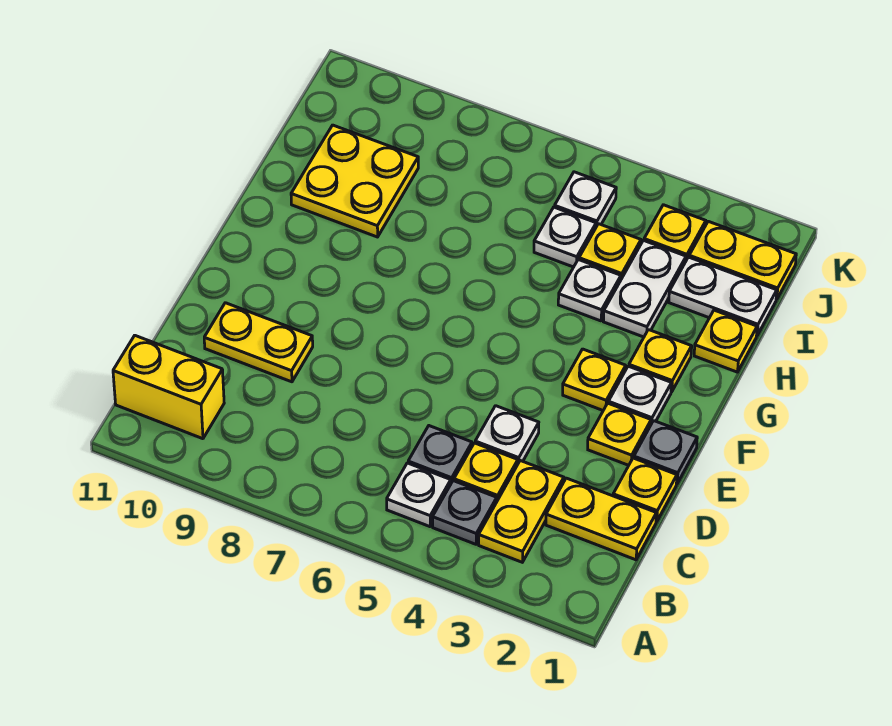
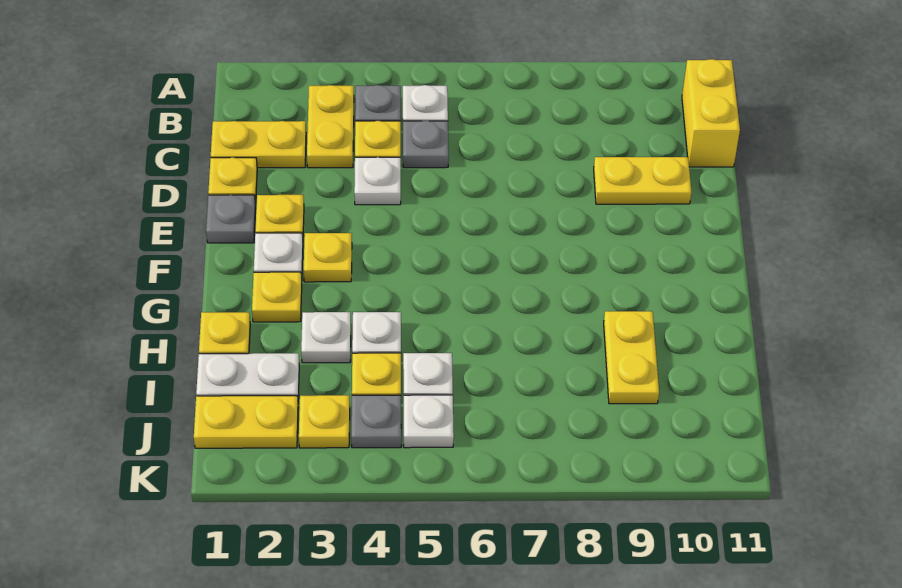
yellow brick B10:B11 level 1 -> yellow brick B11:C11 level 1
white plate H3:I3 level 1 -> white plate H3 level 1
yellow plate H9:I10 level 1 -> yellow plate H9:I9 level 1
none -> grey plate J4 level 1

